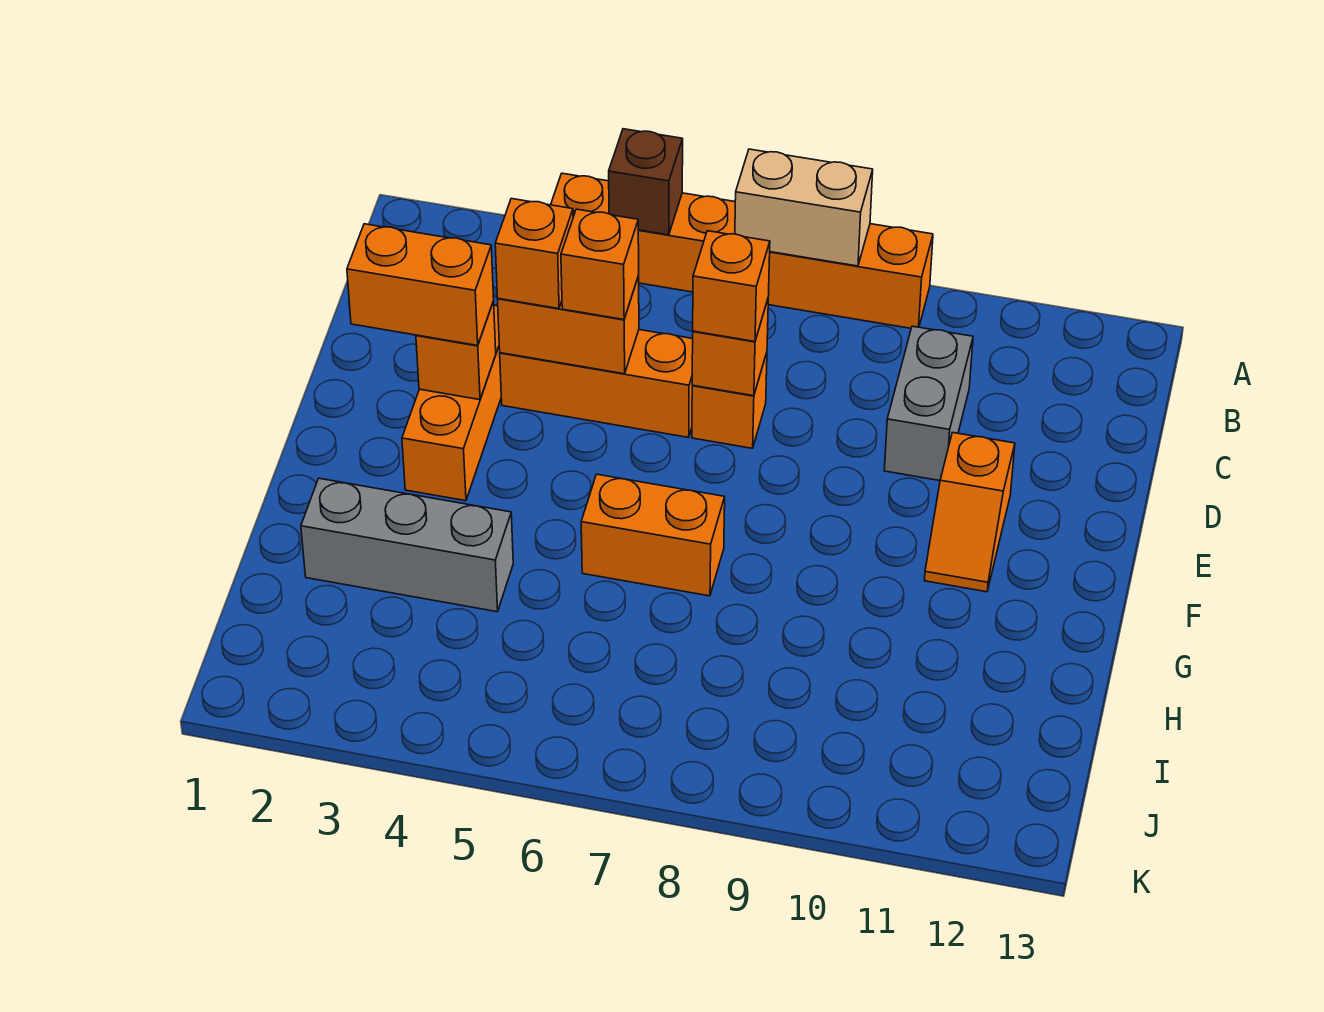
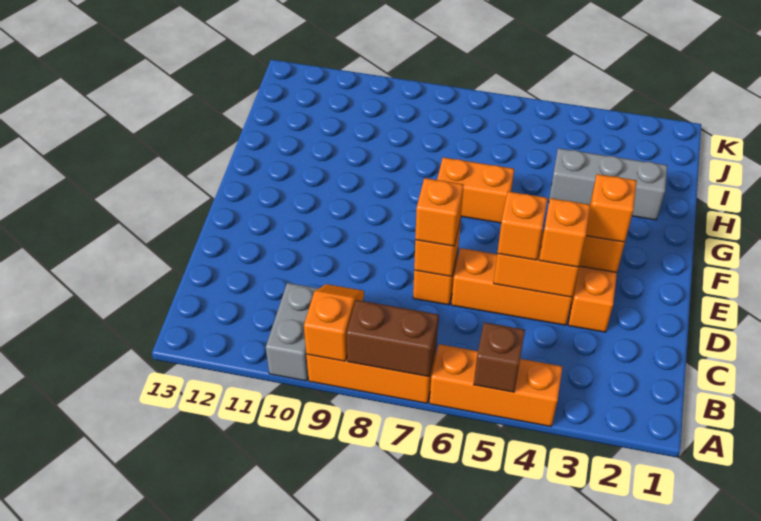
tan brick A7:A8 level 2 -> brown brick A7:A8 level 2
grey brick C10:D10 level 1 -> grey brick A10:B10 level 1
orange brick E2:E3 level 3 -> orange brick E3 level 3
orange slope E11:F11 level 1 top E -> orange slope A9:B9 level 2 top A

